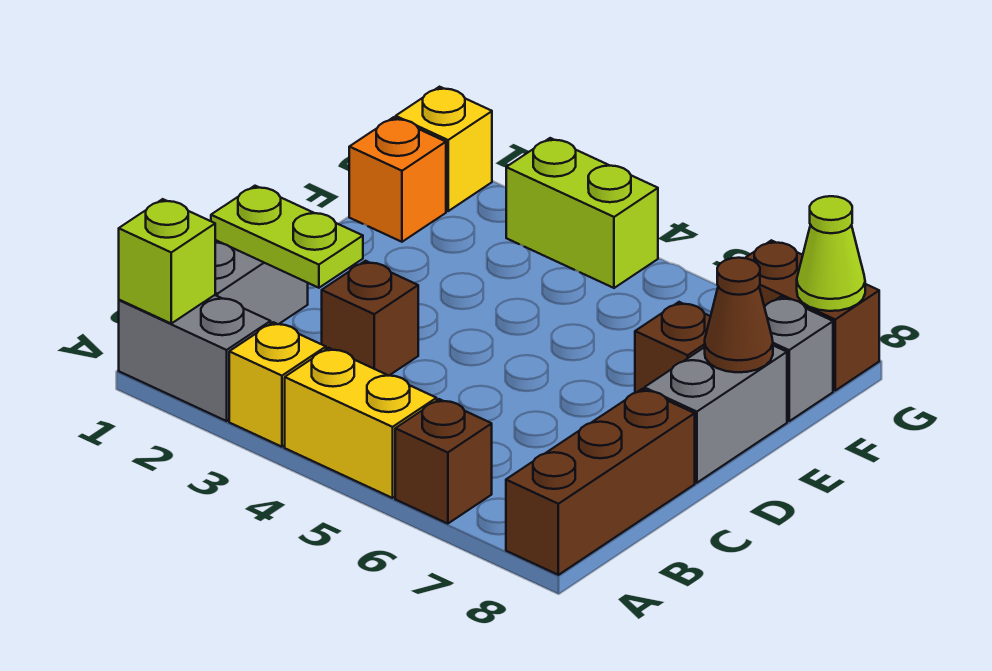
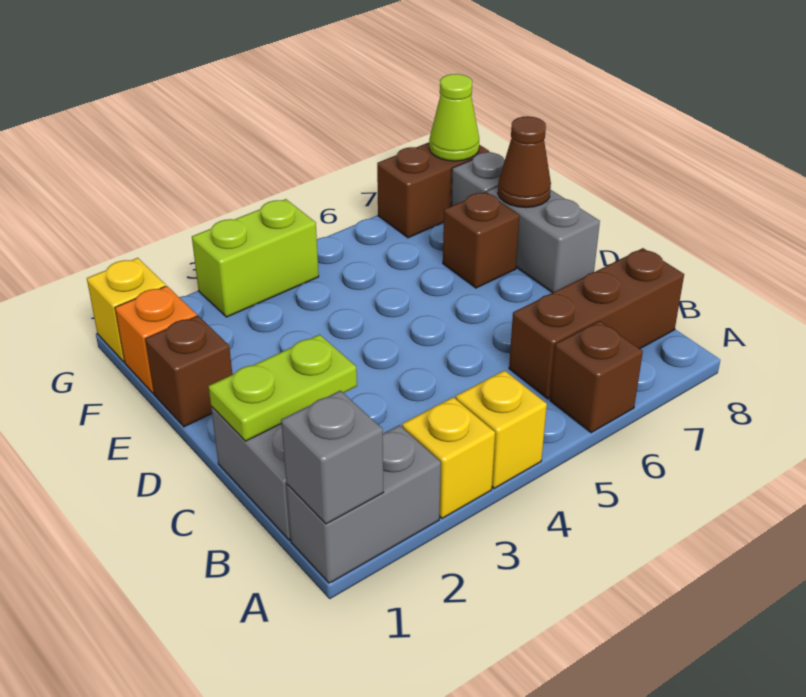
lime brick A1 level 2 -> grey brick A1 level 2
yellow brick A4:A5 level 1 -> yellow brick A4 level 1
brown brick A8:C8 level 1 -> brown brick B6:B8 level 1
brown brick C3 level 1 -> brown brick E1 level 1

